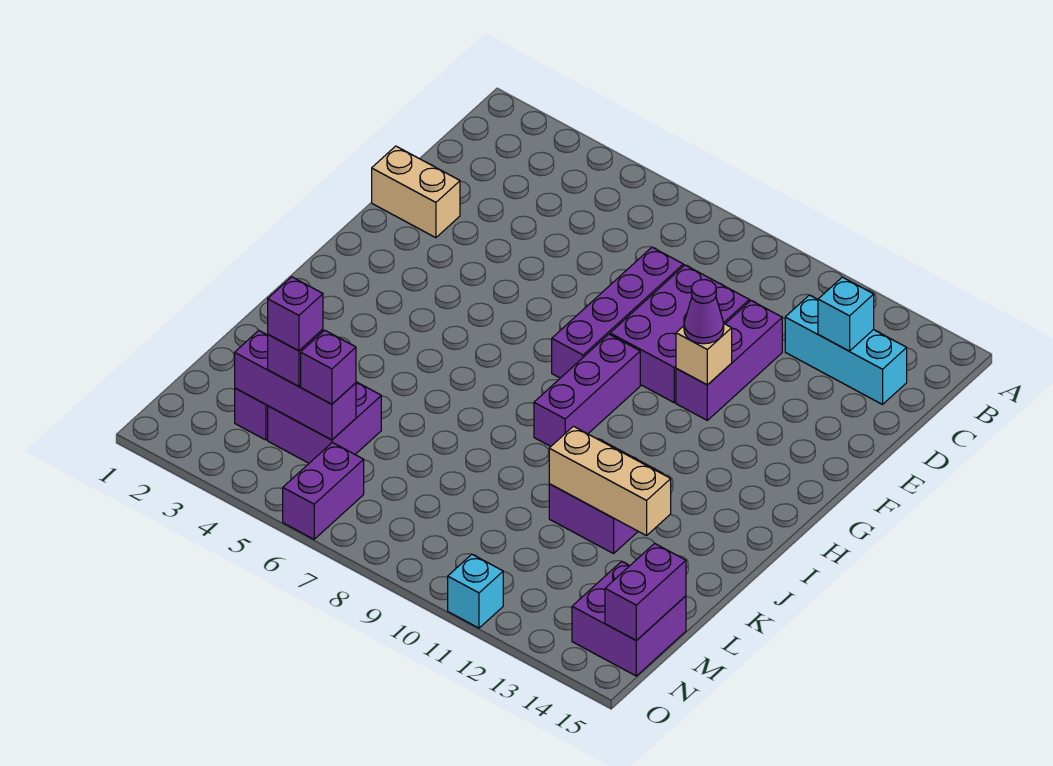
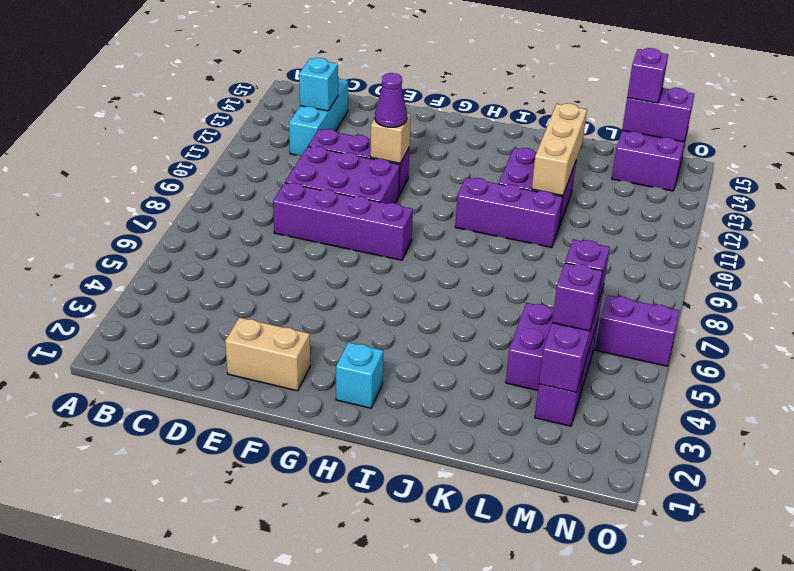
tan brick E1:E2 level 1 -> tan brick E2:F2 level 1
purple brick G9:I9 level 1 -> purple brick I10:K10 level 1
purple brick M4 level 4 -> purple brick M15 level 3
cyan brick O11 level 1 -> cyan brick H2 level 1

